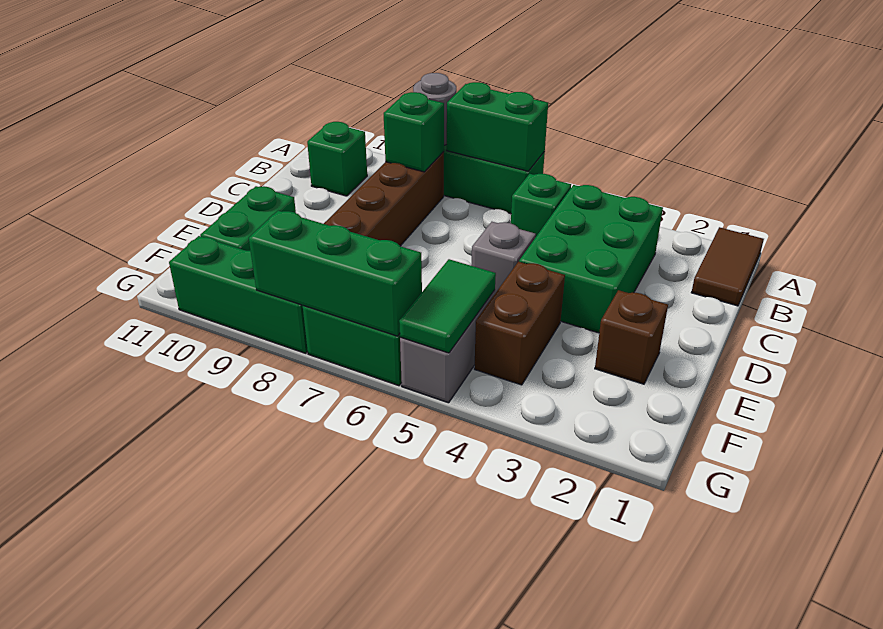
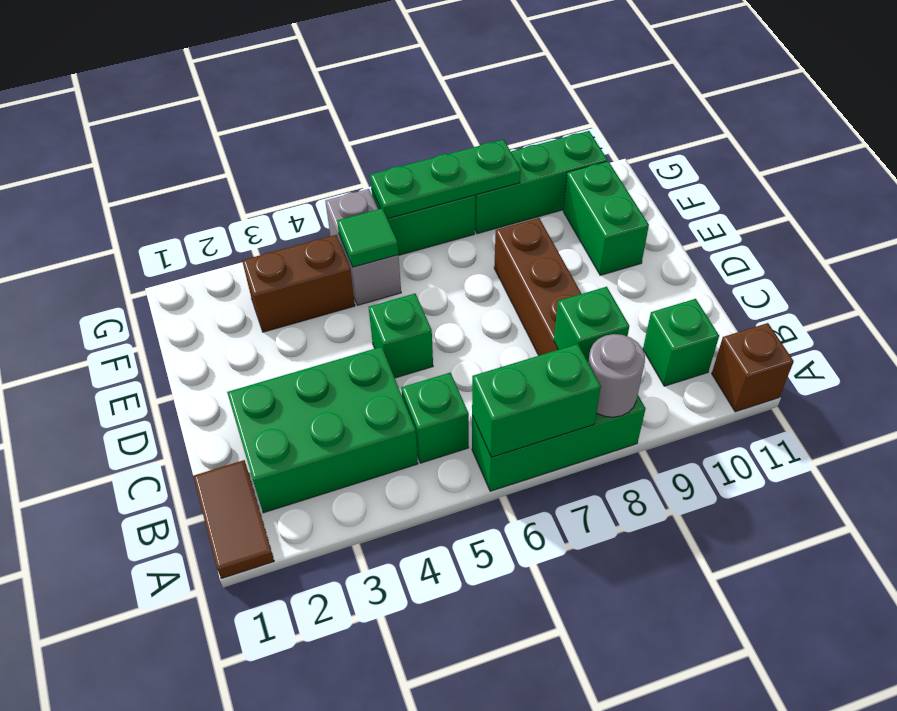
green brick B3:D4 level 1 -> green brick B2:C4 level 1
grey brick D5 level 1 -> green brick D5 level 1
brown brick E2 level 1 -> brown brick A11 level 1
brown brick E4:F4 level 1 -> brown brick F3:F4 level 1
green tile F5:G5 level 2 -> green tile F5 level 2
green brick G6:G8 level 2 -> green plate G6:G8 level 2

